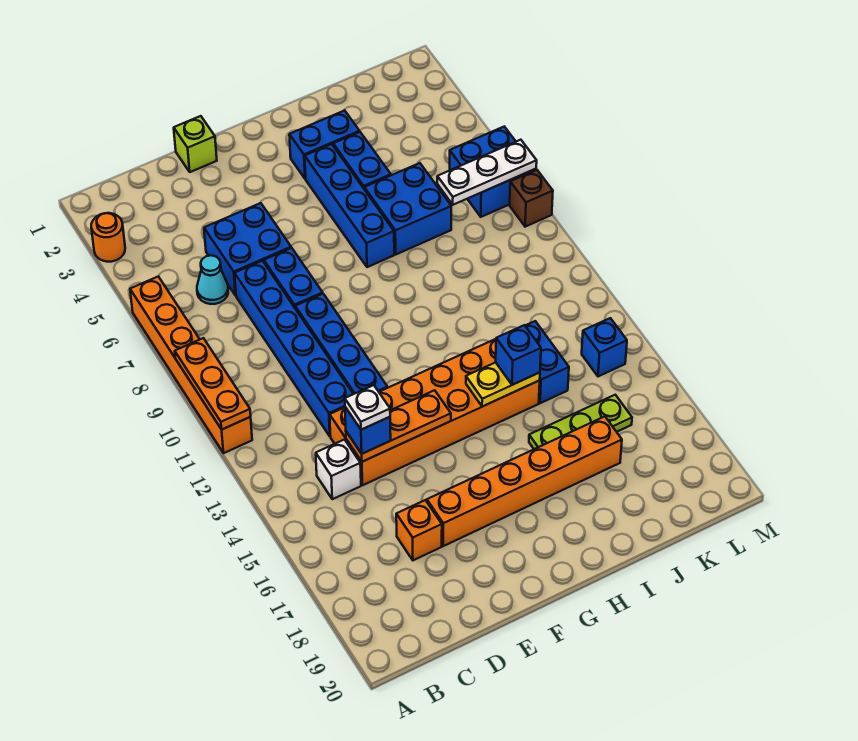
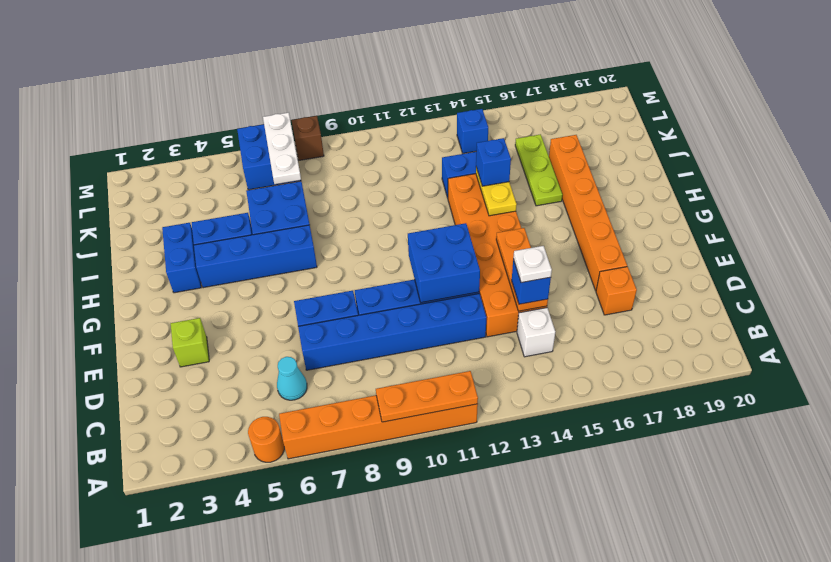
orange round brick A3 level 1 -> orange round brick A5 level 1
blue brick D5:E6 level 1 -> blue brick E11:F12 level 2
lime brick E1 level 1 -> lime brick E3 level 1

